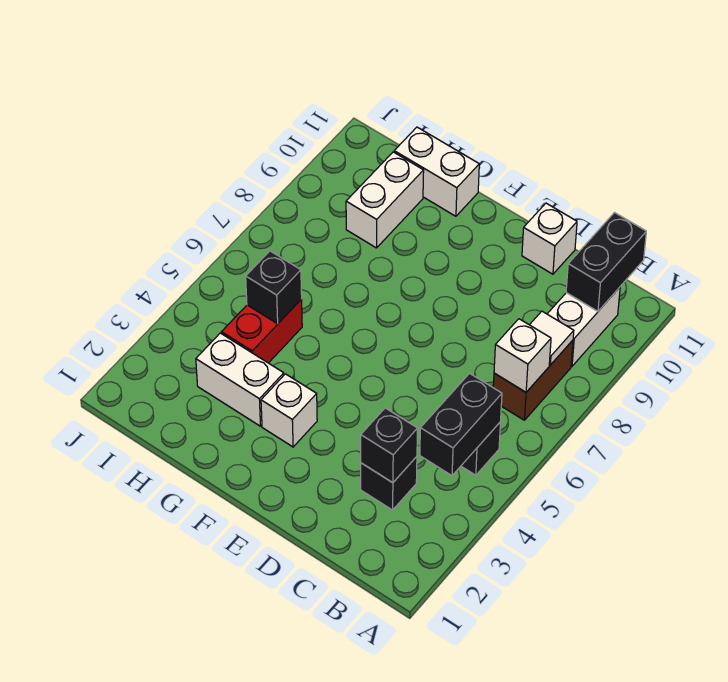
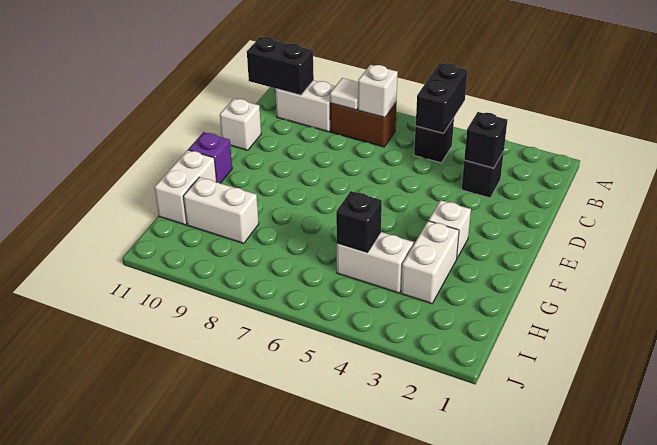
black brick B4:B5 level 2 -> black brick A5:B5 level 2
none -> purple brick F11 level 1
red brick H4:H5 level 1 -> white brick H4:H5 level 1

